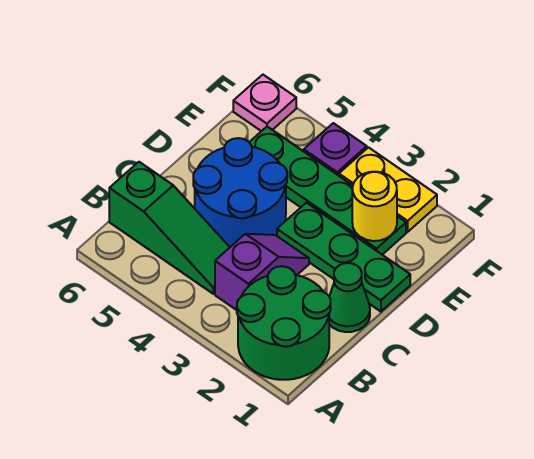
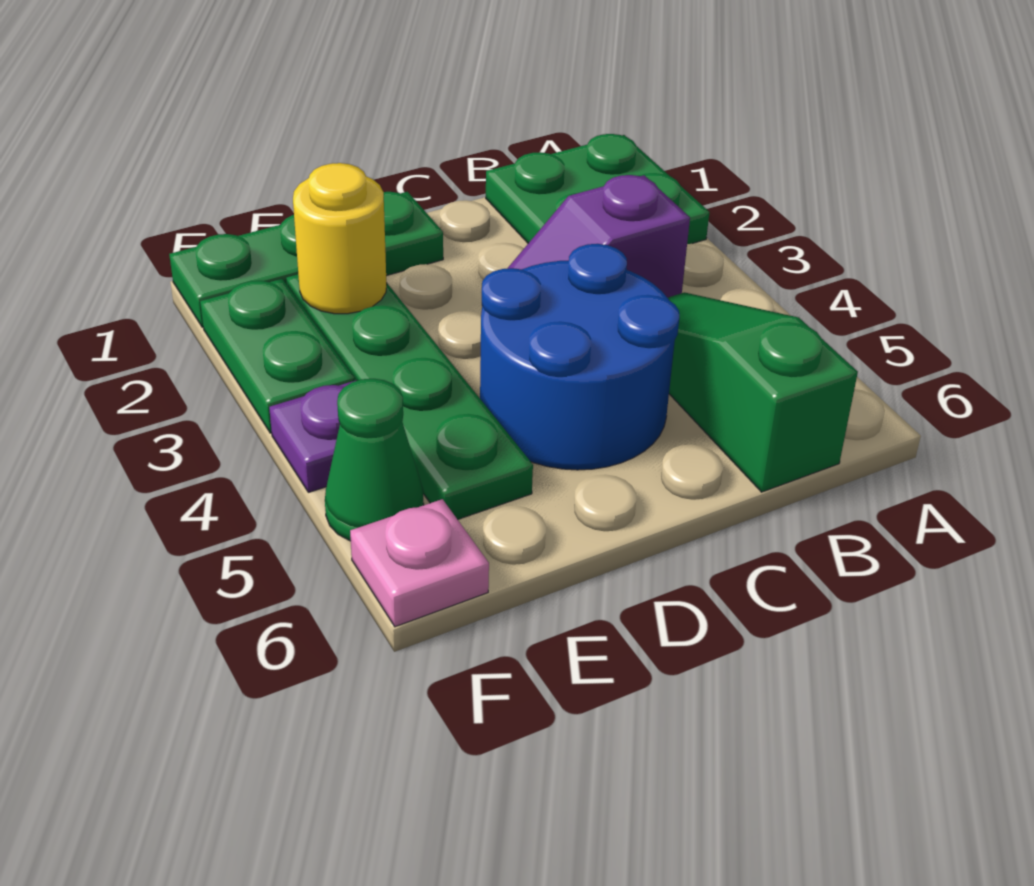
green round brick A1:B2 level 1 -> green plate A1:B2 level 1
green cone C1 level 1 -> green cone F5 level 1
green plate D1:D3 level 1 -> green plate D1:F1 level 1
yellow plate F2:F3 level 1 -> green plate F2:F3 level 1

